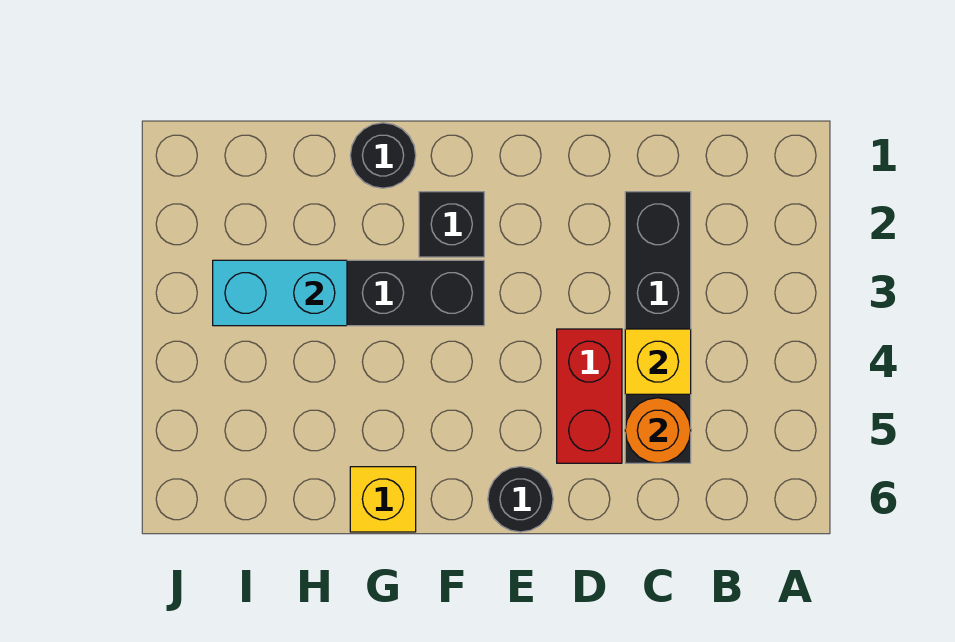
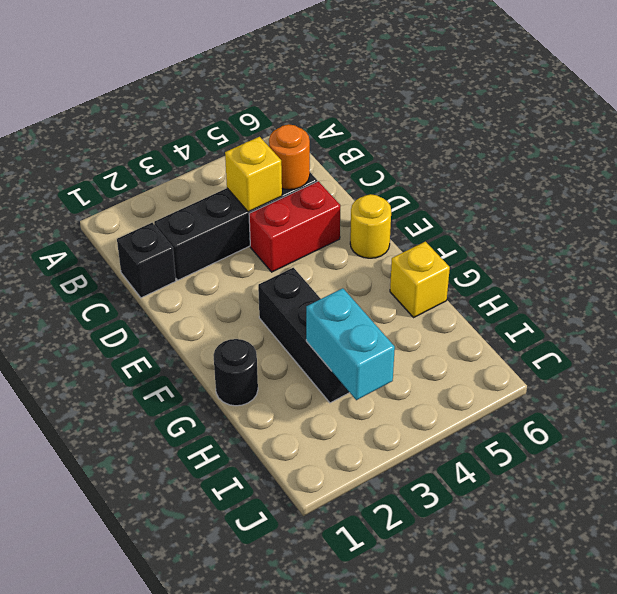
black round brick E6 level 1 -> yellow round brick E6 level 1
black brick F2 level 1 -> black brick C1 level 1

